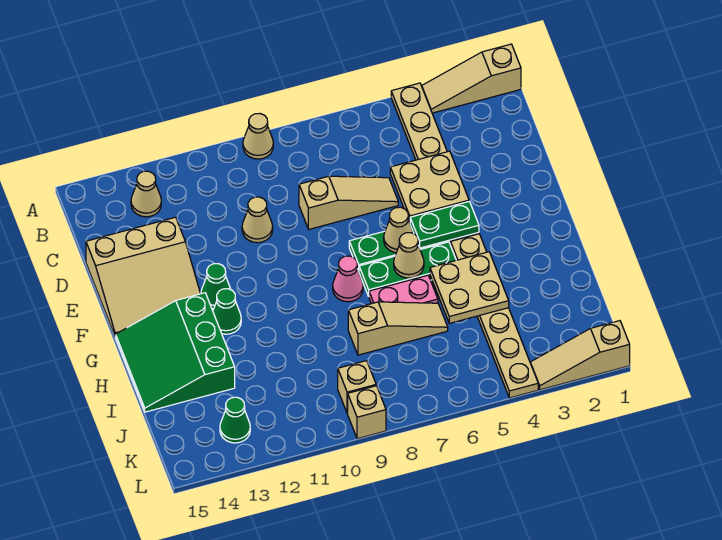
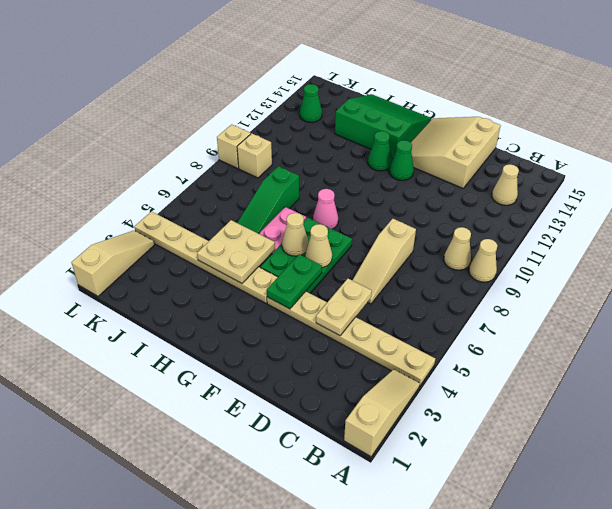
tan plate D4:E5 level 2 -> tan plate D4:D5 level 2
tan cone D10 level 1 -> tan cone B9 level 1
tan slope I6:I8 level 1 top 8 -> green slope I6:I8 level 1 top 8

